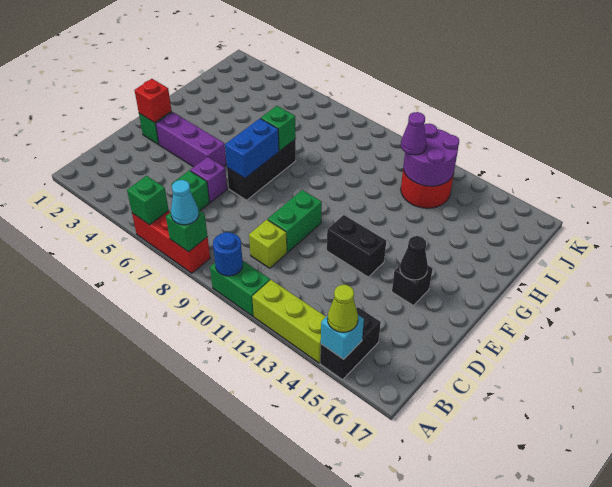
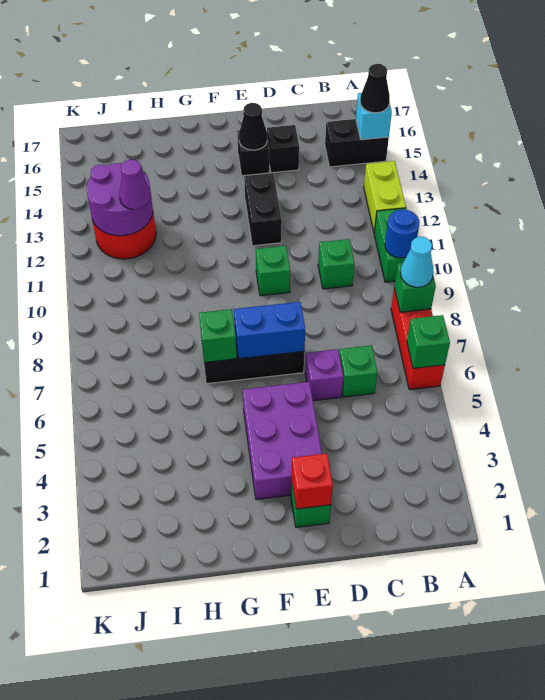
lime brick A12:A14 level 1 -> lime brick A12:A13 level 1
lime cone A15 level 3 -> black cone A15 level 3
lime brick C10 level 1 -> green brick C10 level 1
green brick D10:E10 level 1 -> green brick E10 level 1
none -> black brick D15 level 1
purple brick E3:E5 level 1 -> purple brick E3:F5 level 1

